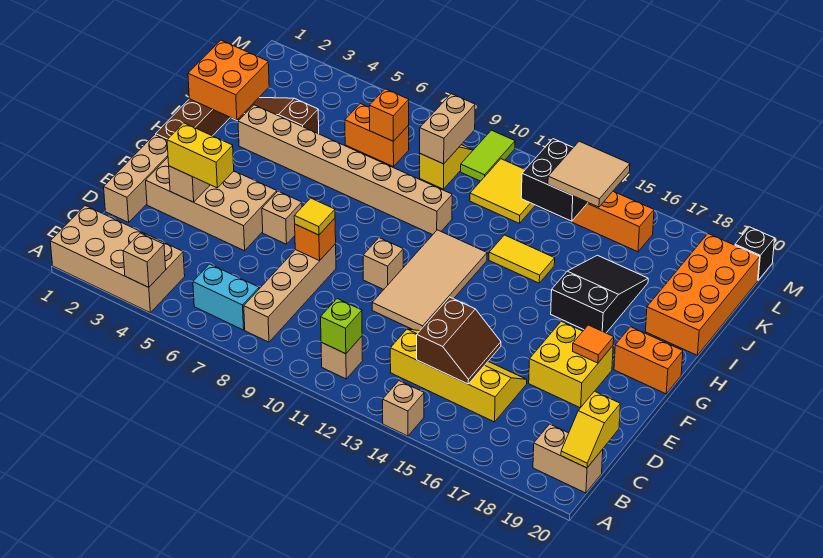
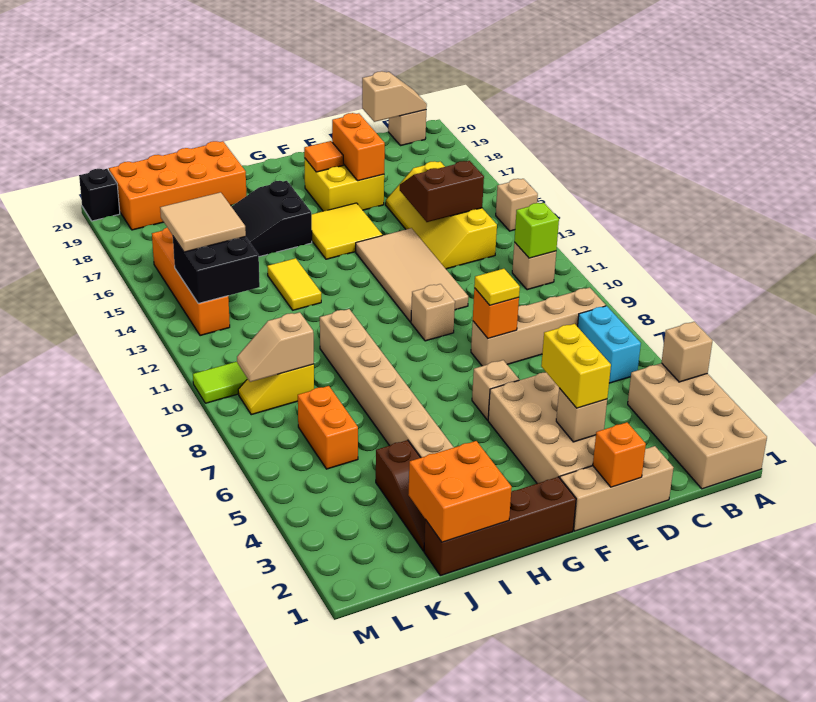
tan brick B19:B20 level 1 -> tan brick B20 level 1
yellow slope B20:C20 level 2 top C -> tan slope B20:C20 level 2 top C
tan tile E11:H12 level 1 -> tan tile E11:F14 level 1
orange brick G19:G20 level 1 -> orange brick E17:E18 level 2
orange brick K7 level 2 -> orange brick E1 level 2
tan brick K9:L9 level 2 -> tan slope K9:L9 level 2 top K
yellow tile K11:L12 level 1 -> yellow tile F15:G16 level 1

